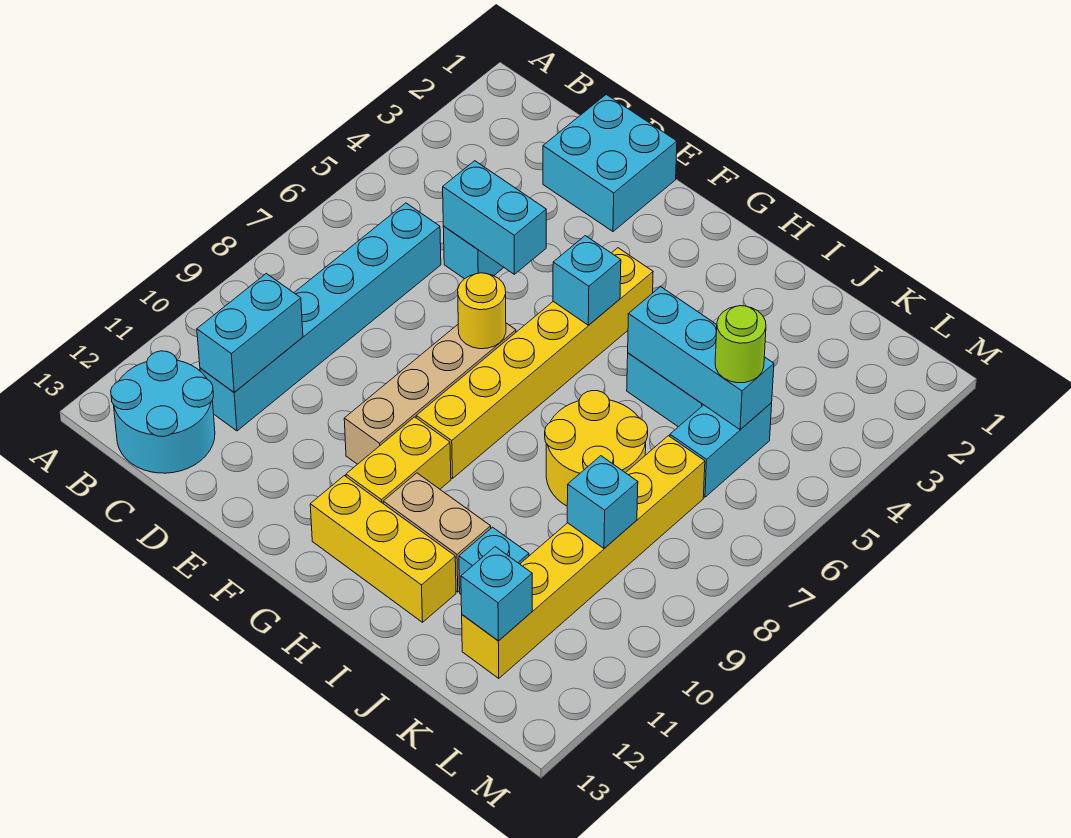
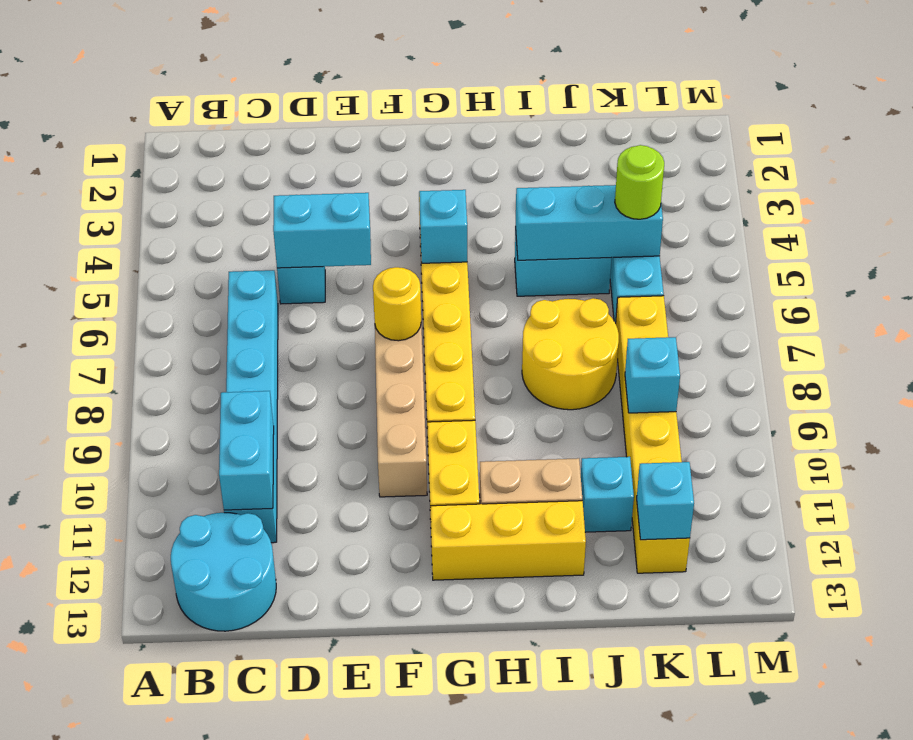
cyan brick D1:E2 level 1 -> none

